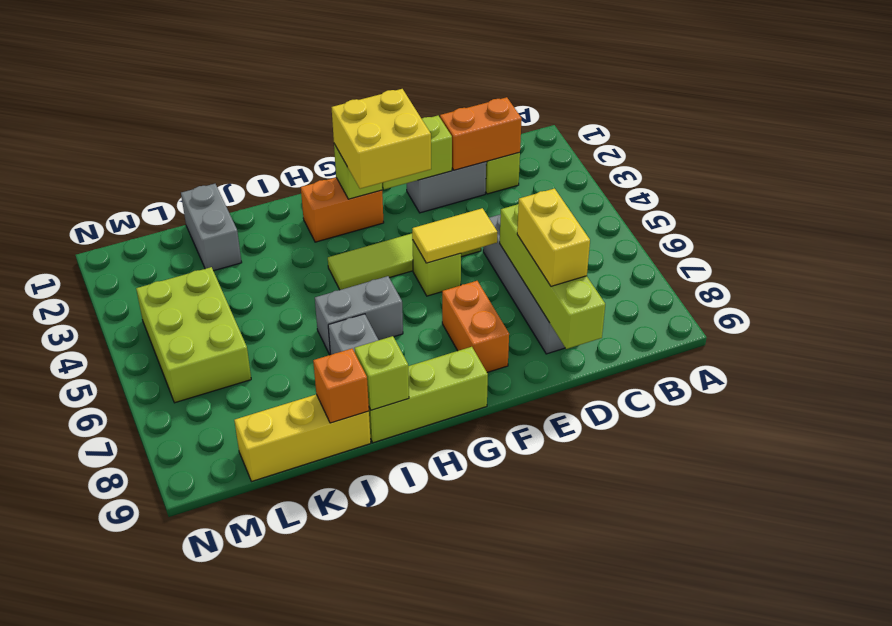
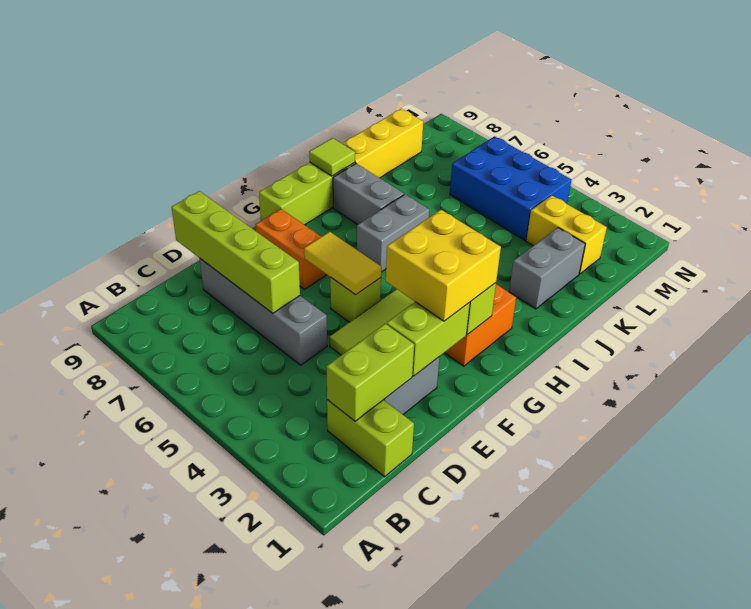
orange brick C2:D2 level 2 -> lime brick C2:D2 level 2
yellow brick D7:D8 level 3 -> yellow brick L2:L3 level 1
yellow tile E5:F5 level 2 -> yellow tile F5:F6 level 2
lime brick I9 level 2 -> lime tile I9 level 2
orange brick J9 level 2 -> none
grey brick K1:K2 level 1 -> grey brick J2:K2 level 1
lime brick L4:M6 level 1 -> blue brick L4:M6 level 1

